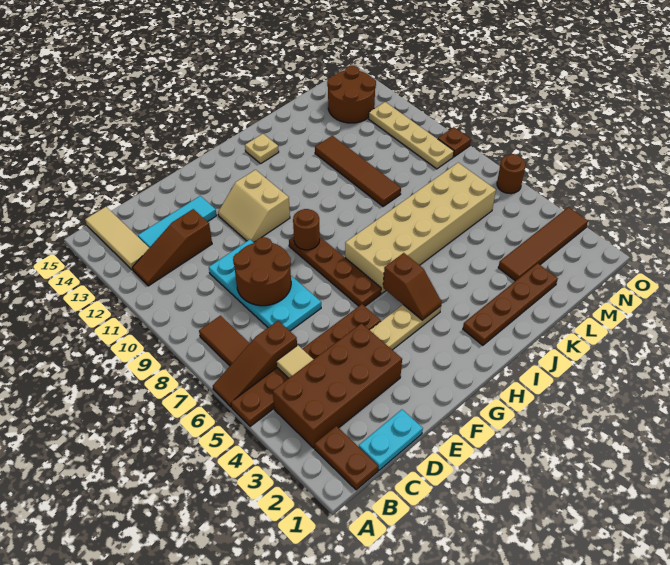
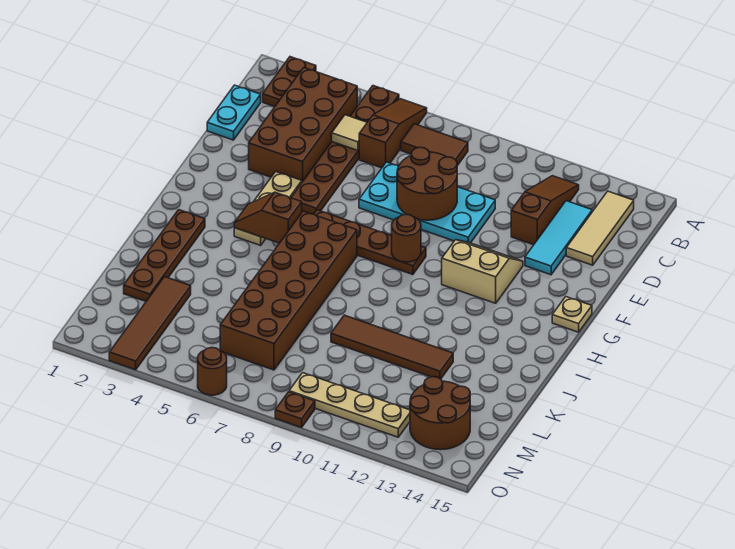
brown plate B1:B2 level 1 -> brown plate A2:B2 level 1
tan tile B13:B15 level 1 -> tan tile B14:D14 level 1
tan brick H6:M7 level 1 -> brown brick H6:M7 level 1
tan plate I14 level 1 -> tan plate G15 level 1

